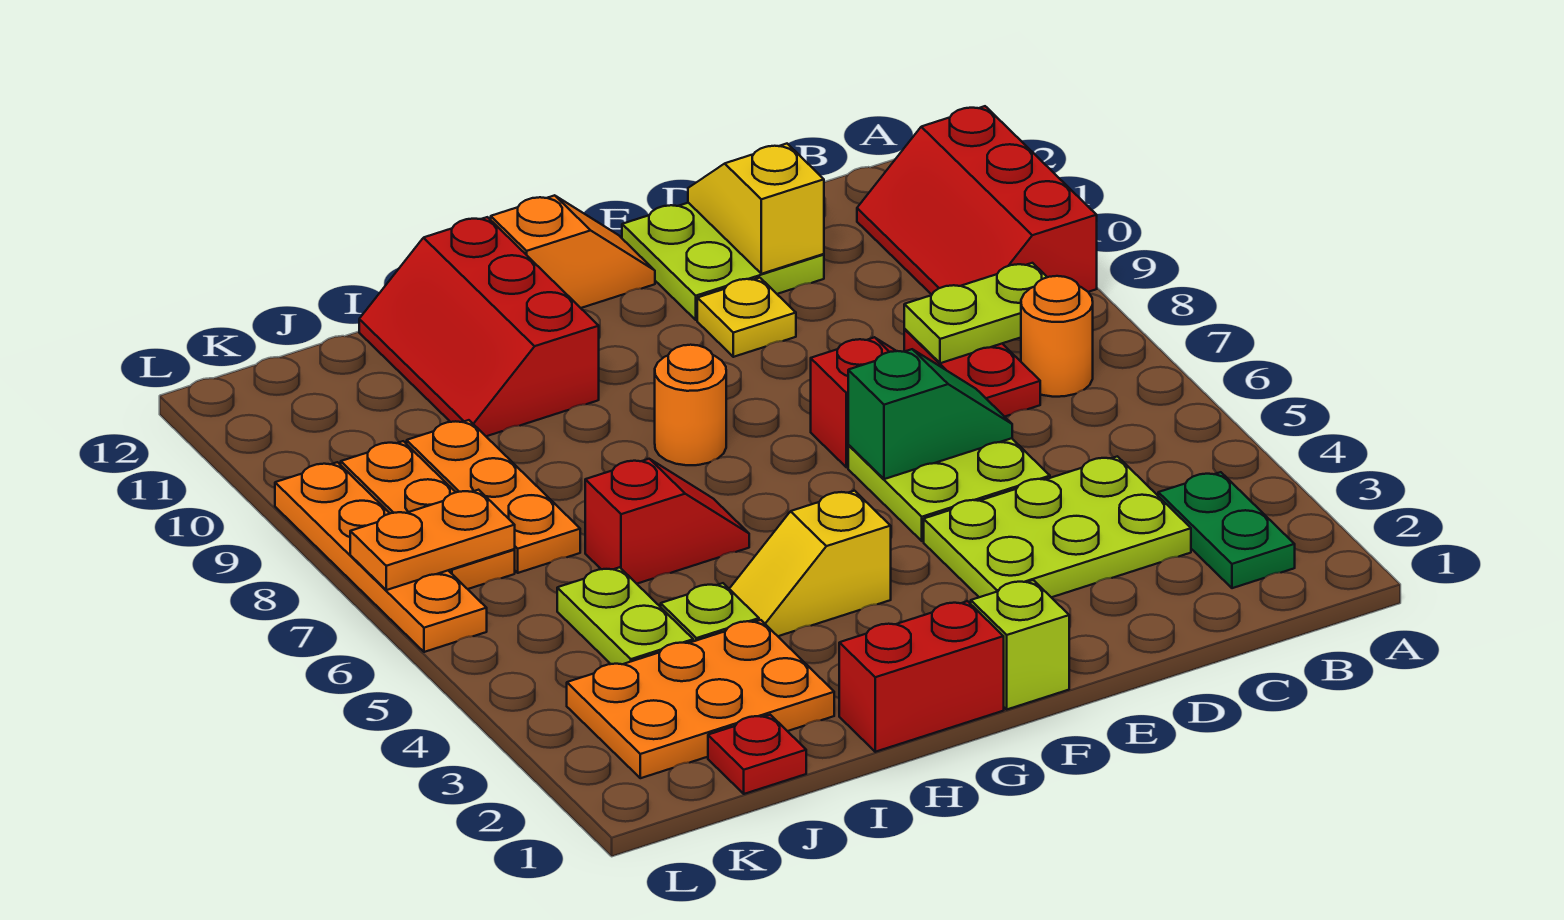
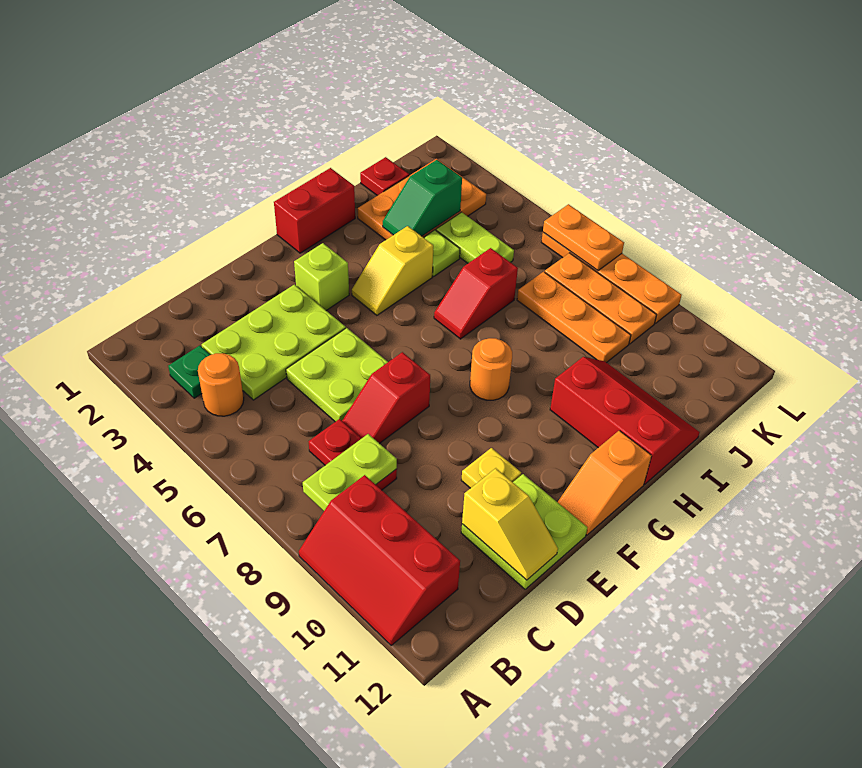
red slope A9:B11 level 1 top A -> red slope A9:B11 level 1 top B
green plate B2:B3 level 1 -> green plate B3 level 1
orange round brick B7 level 1 -> orange round brick B4 level 1
green slope D6:E6 level 2 top E -> green slope I3:J3 level 2 top J
lime brick F1 level 1 -> lime brick F3 level 1
yellow slope G4:H4 level 1 top G -> yellow slope G4:H4 level 1 top H
orange plate K7:L7 level 2 -> orange plate L6:L7 level 2

